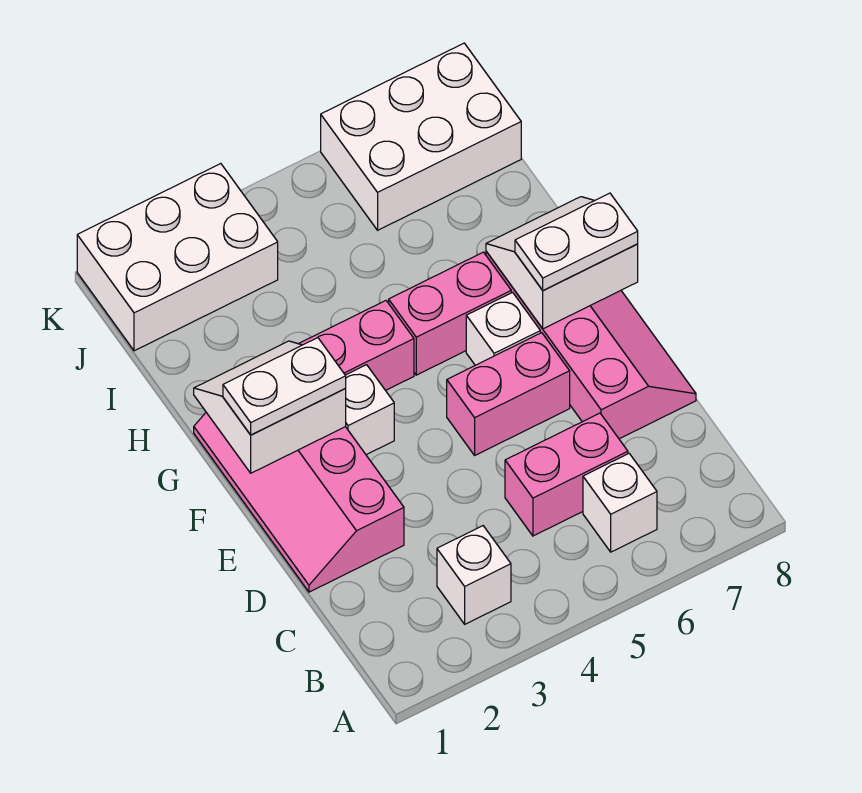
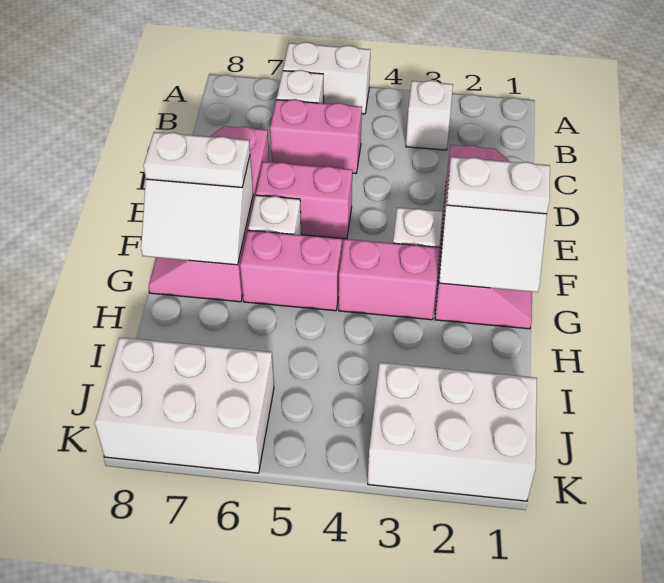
none -> white brick A5:A6 level 1

